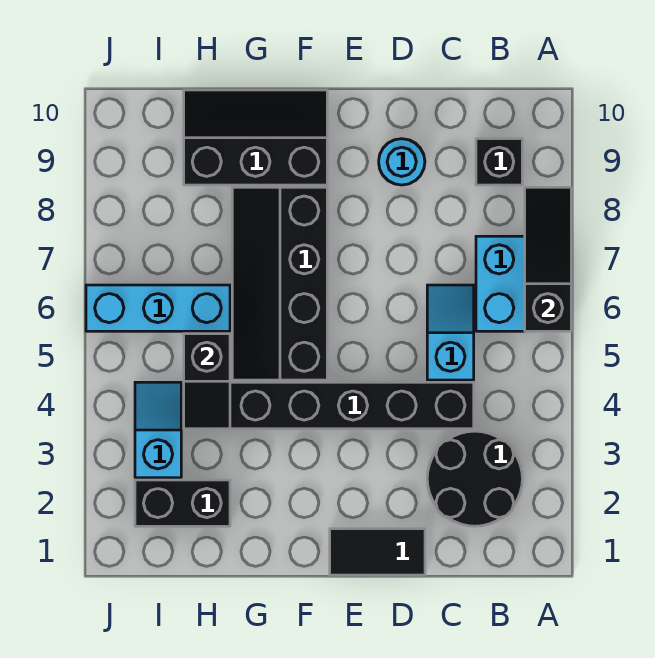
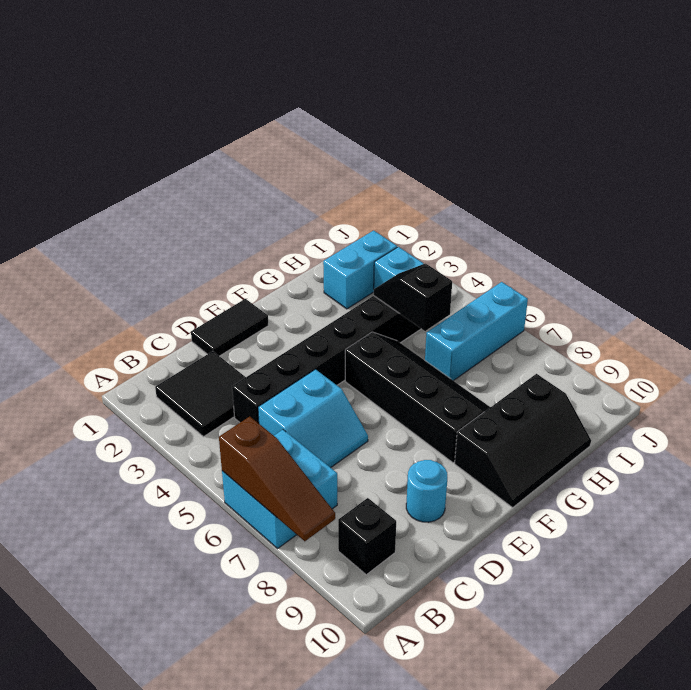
black slope A6:A8 level 2 top 6 -> brown slope A6:A8 level 2 top 6
black round brick B2:C3 level 1 -> black tile B2:C3 level 1
cyan slope C5:C6 level 1 top 5 -> cyan slope C5:D6 level 1 top 5
black brick H2:I2 level 1 -> cyan brick H2:I2 level 1

